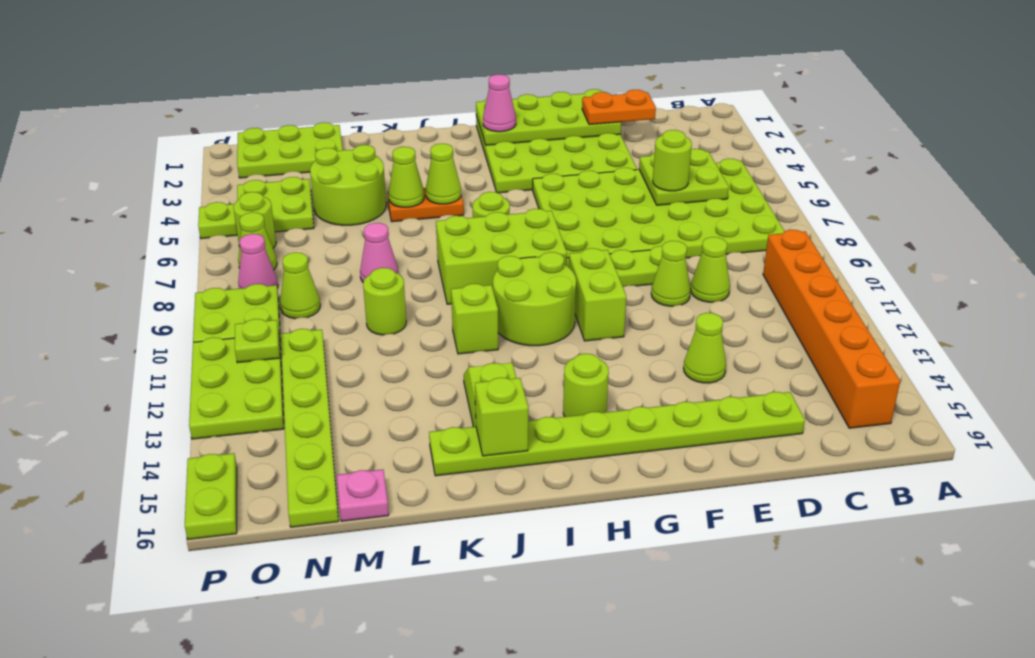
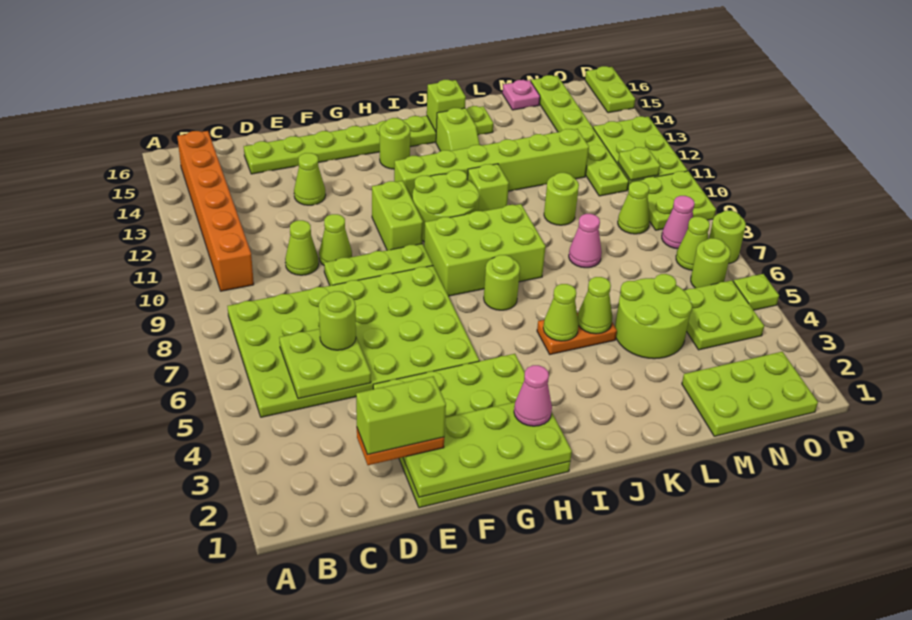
none -> lime brick D2:E2 level 4
none -> lime brick H12:M12 level 1
none -> lime round brick P7 level 1

